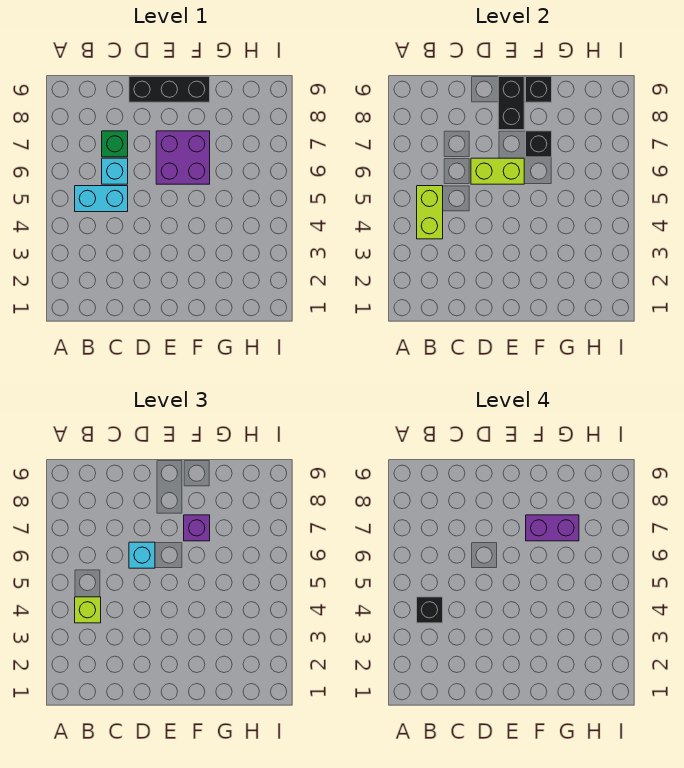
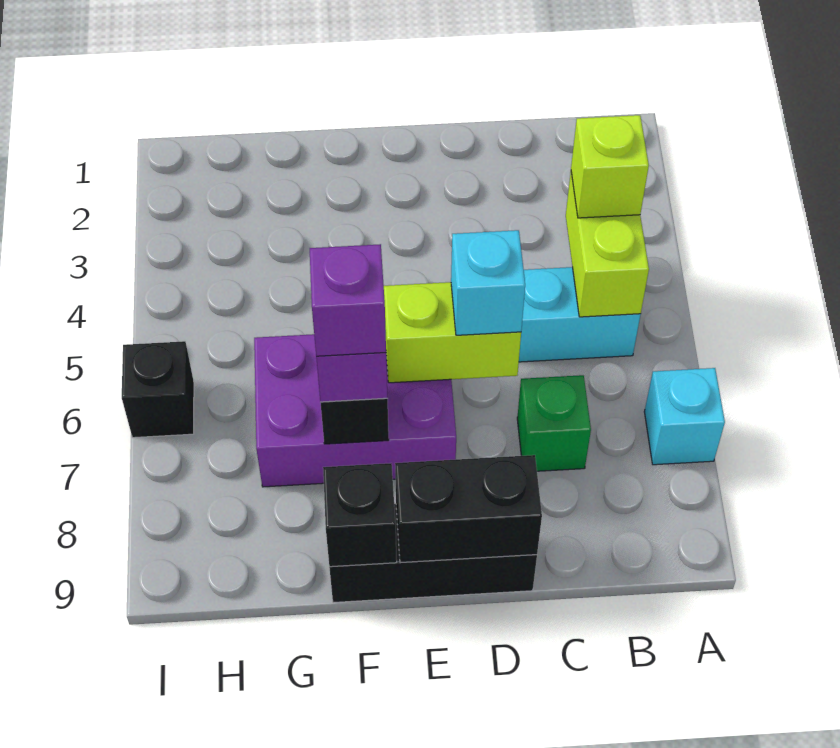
black brick B4 level 4 -> black brick I6 level 1
cyan brick C6 level 1 -> cyan brick A7 level 1
purple brick E6:F7 level 1 -> purple brick E6:G7 level 1
black brick E8:E9 level 2 -> black brick D9:E9 level 2
purple brick F7:G7 level 4 -> purple brick F7 level 4

